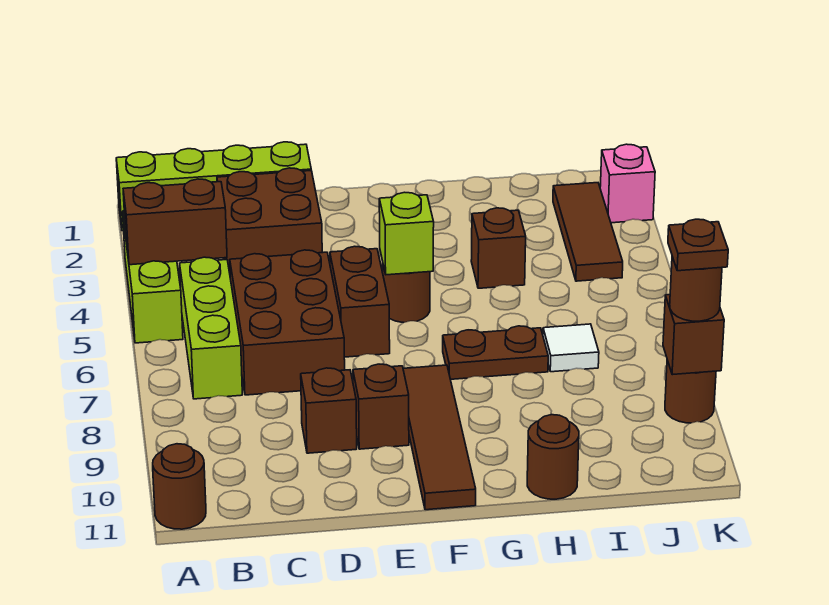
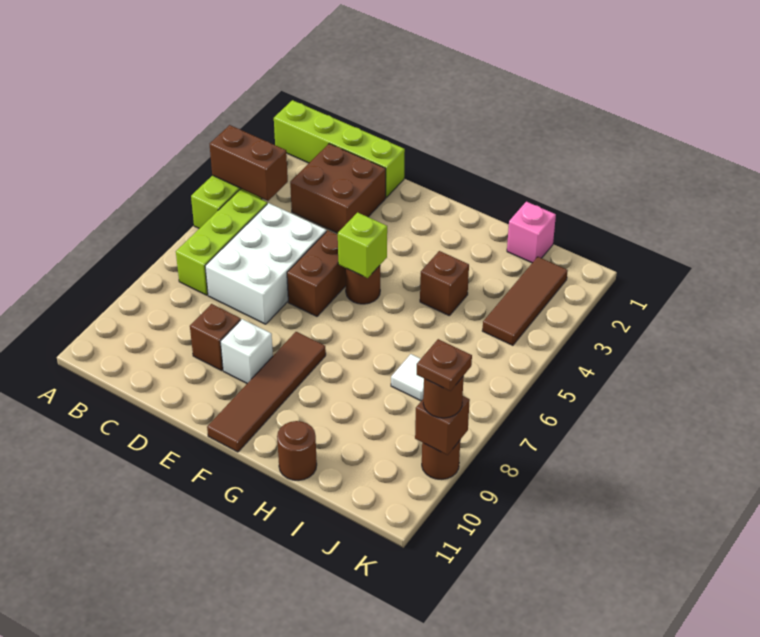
brown round brick A11 level 1 -> none
brown brick C5:D7 level 1 -> white brick C5:D7 level 1
brown brick E9 level 1 -> white brick E9 level 1
brown plate G7:H7 level 1 -> none
pink brick K2 level 1 -> pink brick I1 level 1

